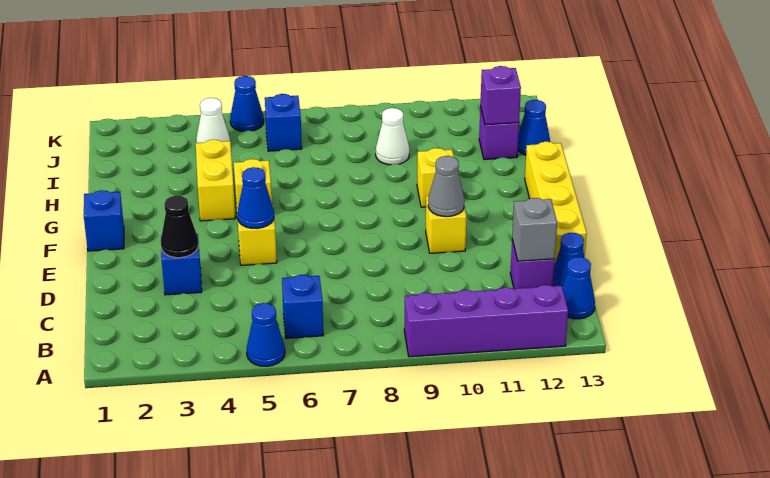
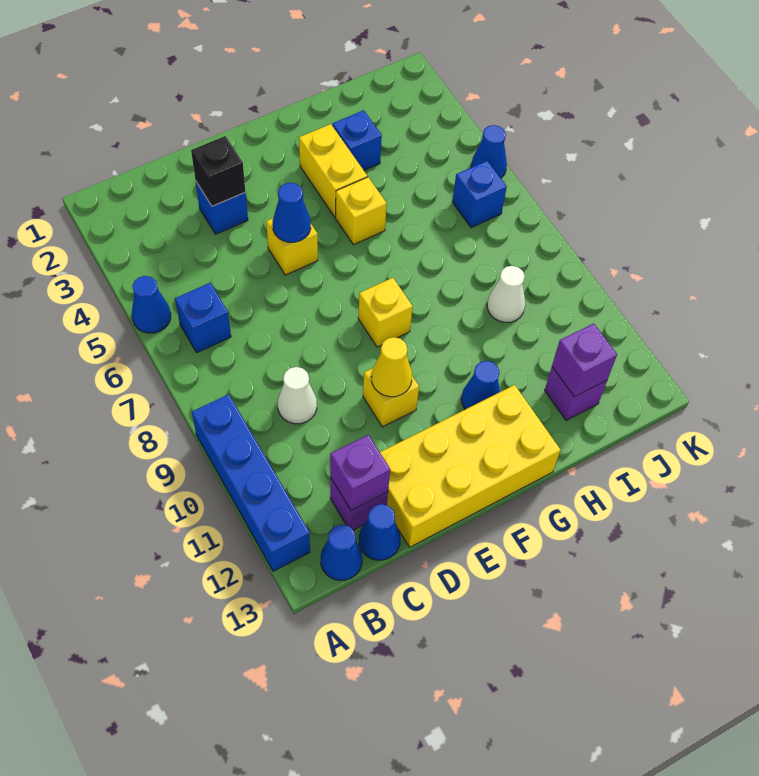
purple brick A9:A12 level 1 -> blue brick A9:A12 level 1
grey brick C12 level 2 -> purple brick C12 level 2
black cone D3 level 2 -> black brick D3 level 2
yellow brick D13:G13 level 1 -> yellow brick D12:G13 level 1
grey cone E10 level 2 -> yellow cone E10 level 2
blue brick F1 level 1 -> blue brick H3 level 1
yellow brick G4:H4 level 1 -> yellow brick G3:G4 level 1
yellow brick G10 level 1 -> yellow brick F8 level 1
blue cone I13 level 1 -> blue cone G11 level 1
white cone J4 level 1 -> white cone C9 level 1

